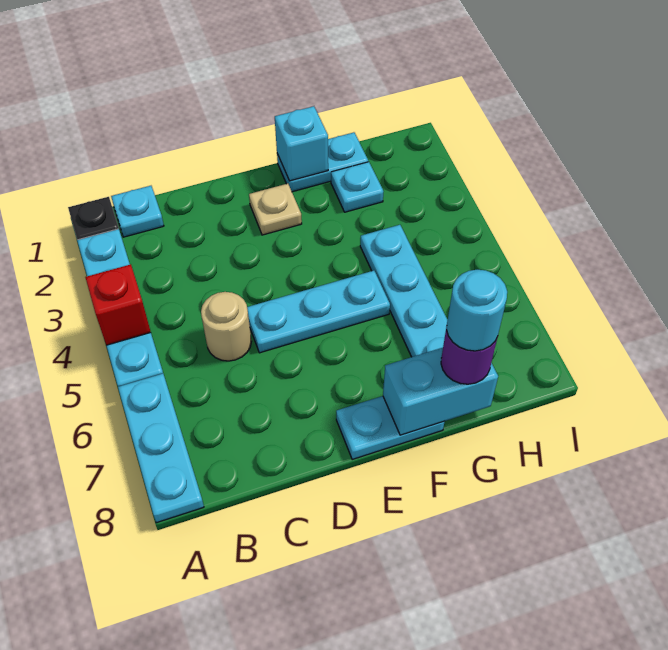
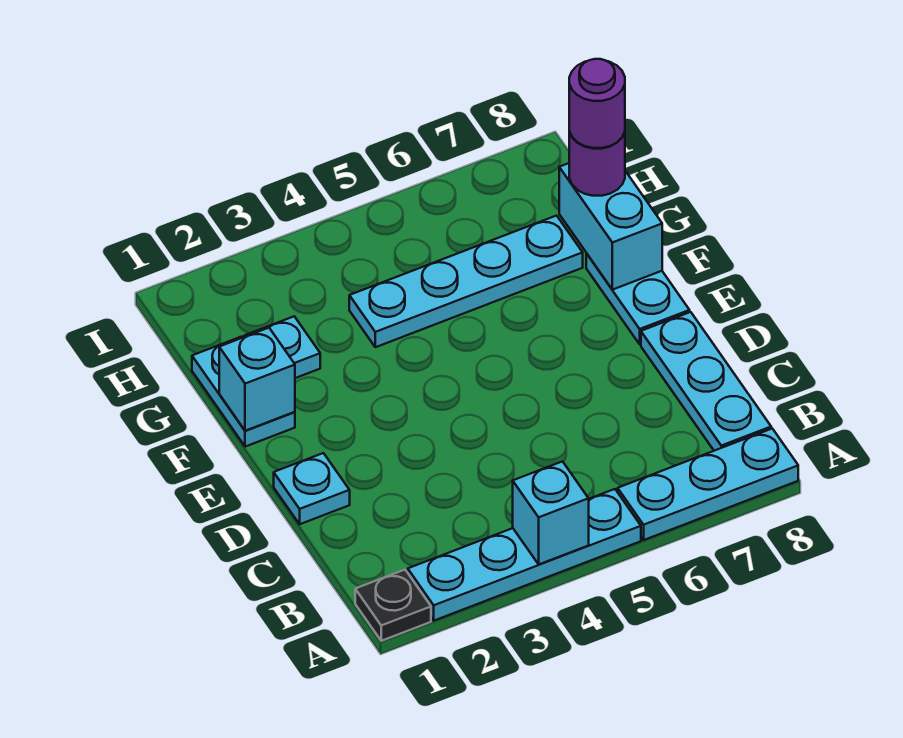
red brick A4 level 2 -> cyan brick A4 level 2
cyan plate B1 level 1 -> cyan plate D1 level 1
tan round brick C5 level 1 -> none
cyan plate D5:F5 level 1 -> cyan plate B8:D8 level 1
tan plate E2 level 1 -> none
cyan round brick G8 level 4 -> purple round brick G8 level 4

